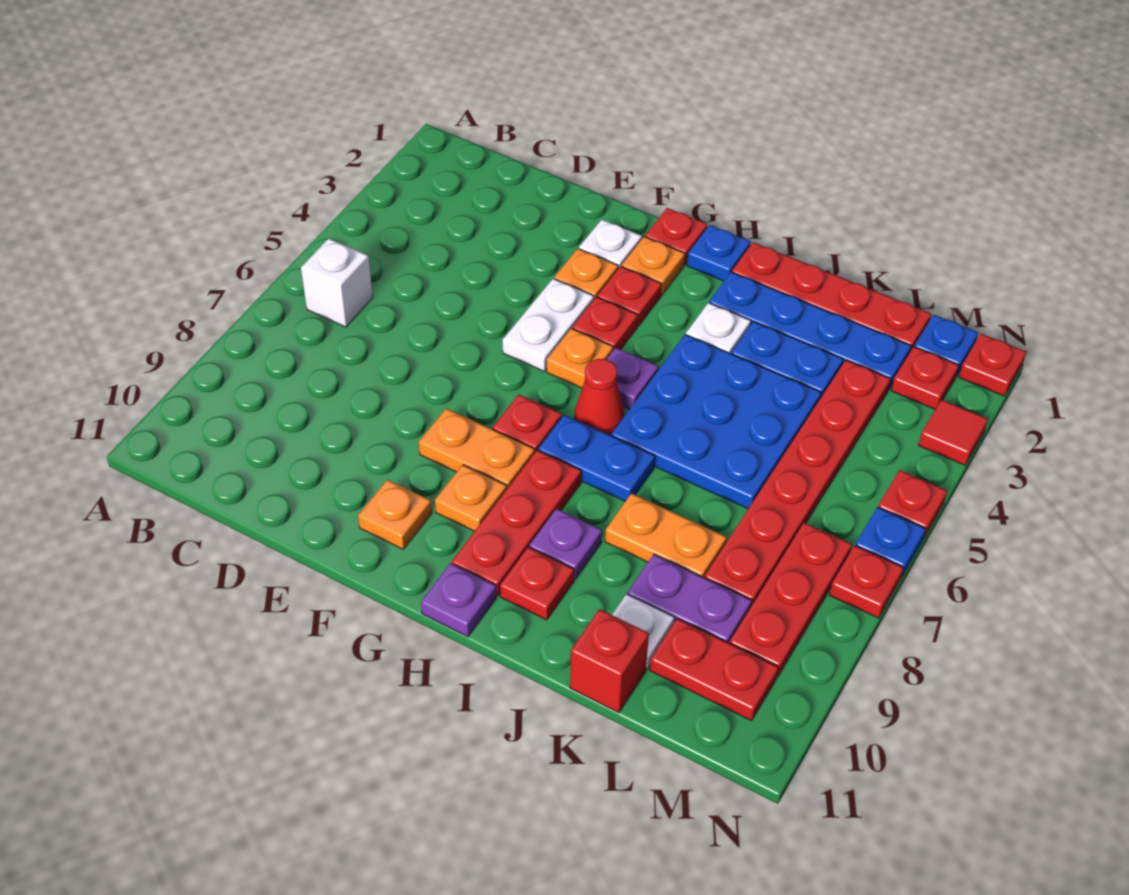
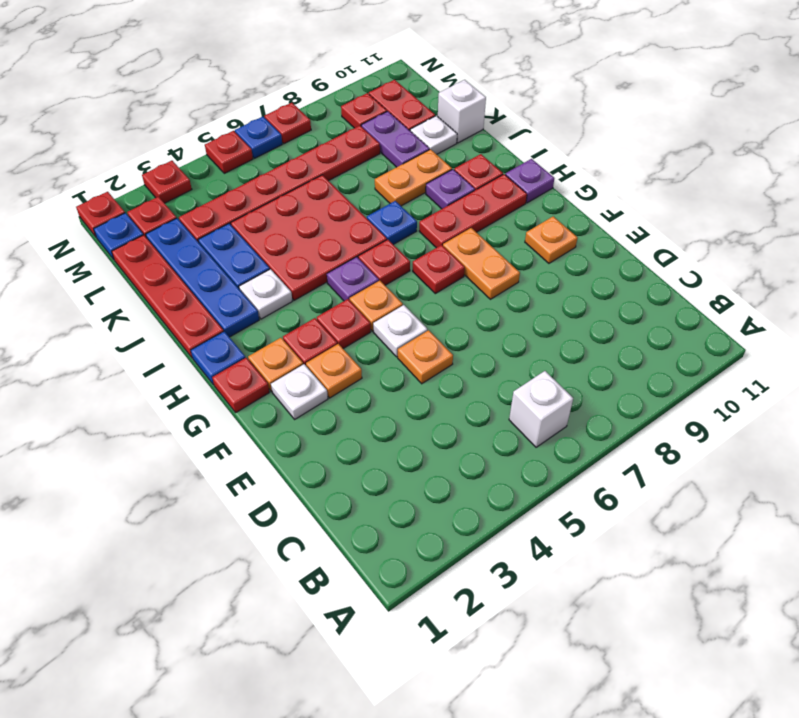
white plate F4:F5 level 1 -> white plate F5 level 1
orange plate G9 level 1 -> orange plate E5 level 1
red cone H6 level 1 -> red plate H6 level 1
blue plate H7:I7 level 1 -> blue plate I7 level 1
blue plate I4:K6 level 1 -> red plate I4:K6 level 1
orange plate J8:K8 level 1 -> orange plate J8:J9 level 1
red brick K11 level 1 -> white brick K11 level 1
red plate M7:M9 level 1 -> red plate M9 level 1
red tile N3 level 1 -> red plate N3 level 1

